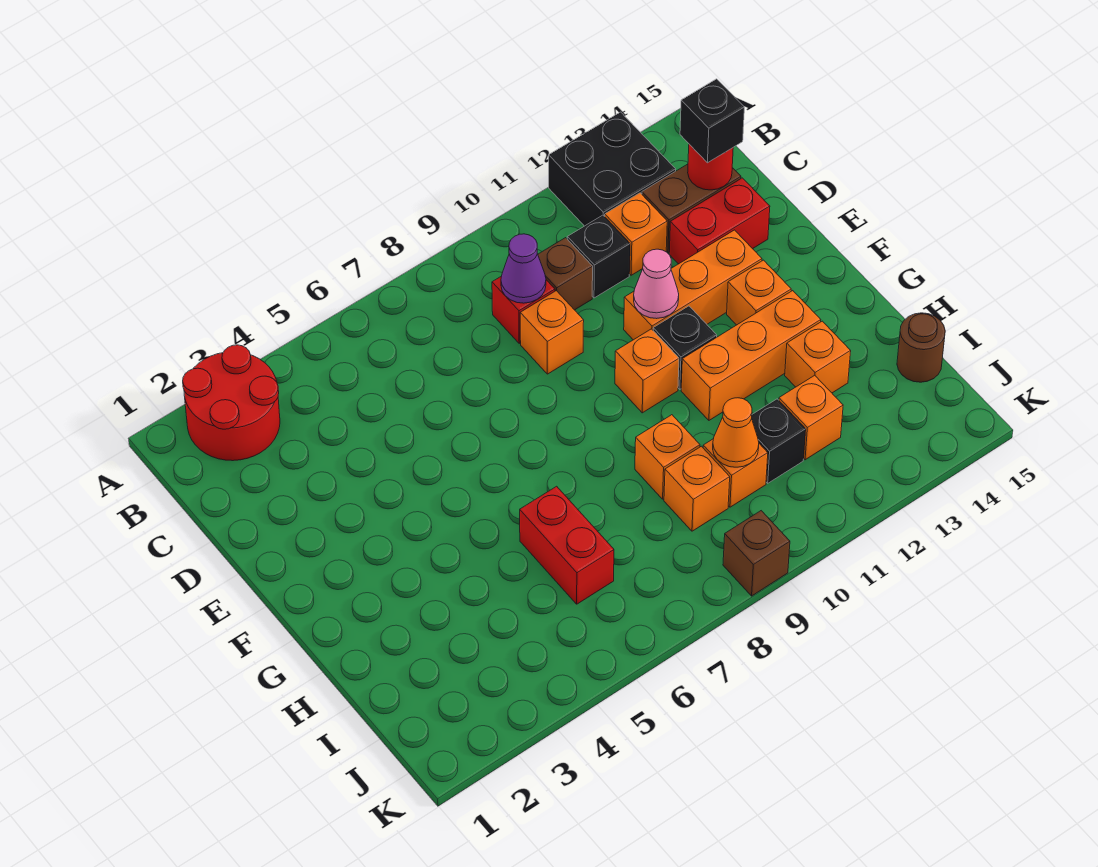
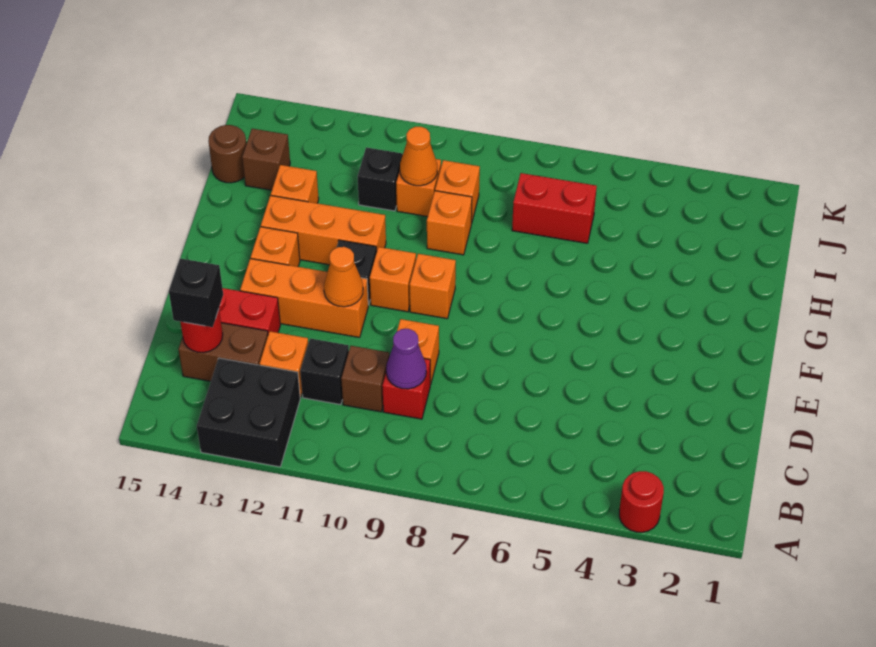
red round brick A2:B3 level 1 -> red round brick A3 level 1
pink cone E11 level 2 -> orange cone E11 level 2
red brick H6:I6 level 1 -> red brick I6:I7 level 1
orange brick I12 level 1 -> orange brick F9 level 1
brown brick K9 level 1 -> brown brick I14 level 1

